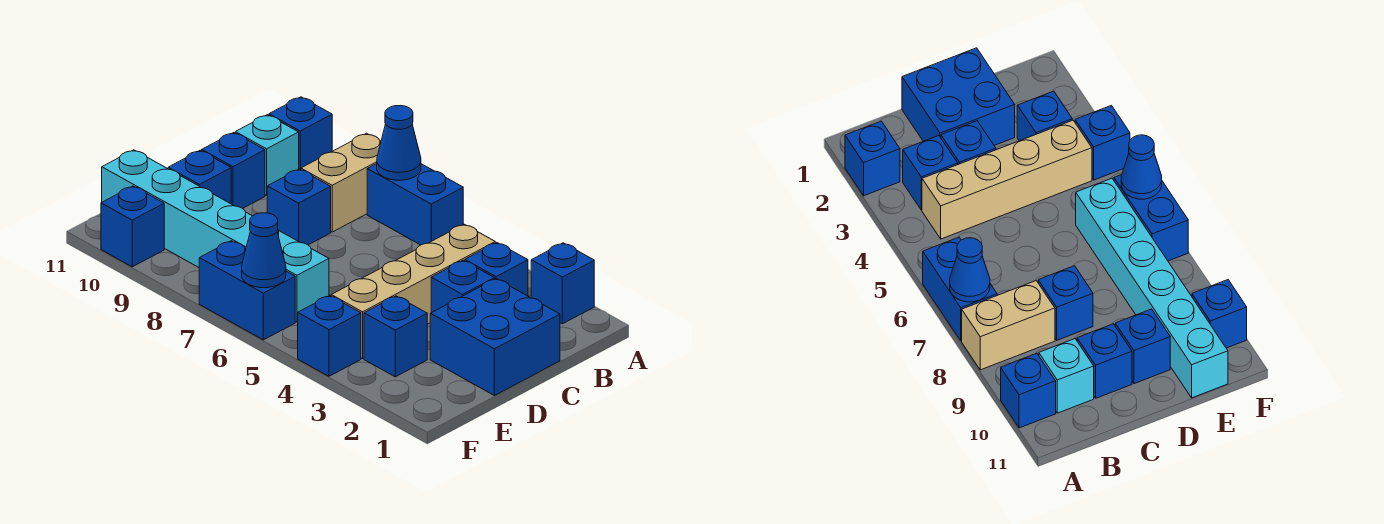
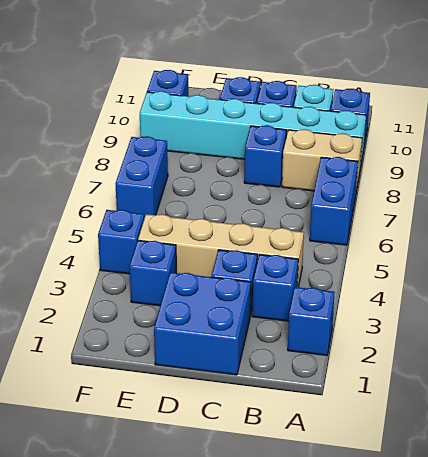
blue cone A7 level 2 -> none
cyan brick E6:E11 level 1 -> cyan brick A9:F9 level 1
blue cone F6 level 2 -> none

